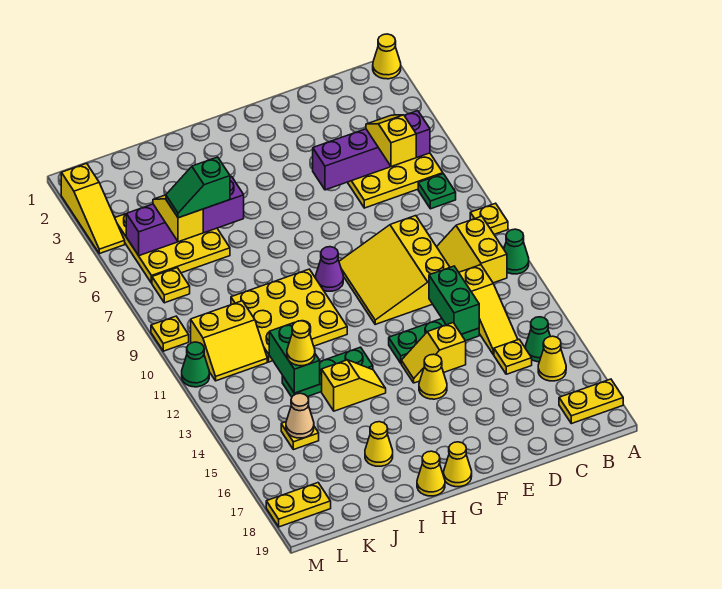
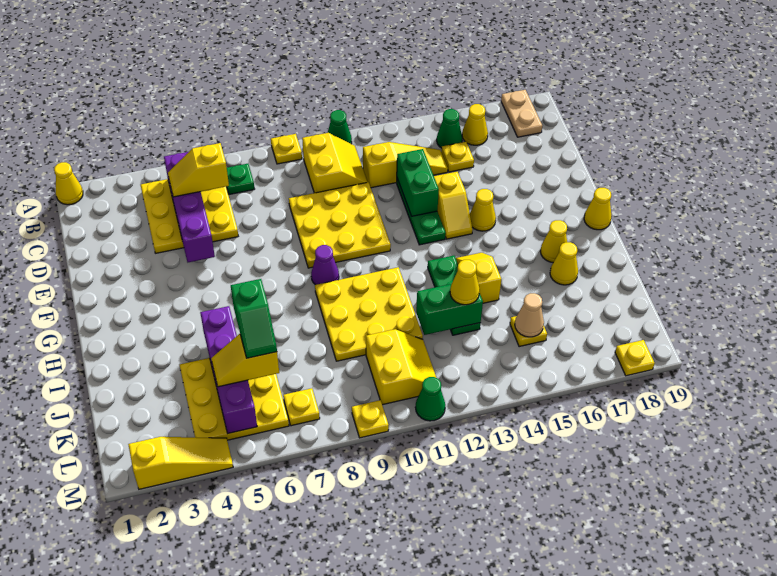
yellow plate A18:B18 level 1 -> tan plate A18:B18 level 1
yellow slope B10:C11 level 1 top B -> yellow slope B10:C11 level 1 top 10
yellow slope D9:F11 level 1 top D -> yellow plate D9:F11 level 1
green brick D12:D13 level 2 -> green brick D13:E13 level 2
yellow cone H19 level 1 -> yellow cone H17 level 1
yellow plate L18:M18 level 1 -> yellow plate M18 level 1

